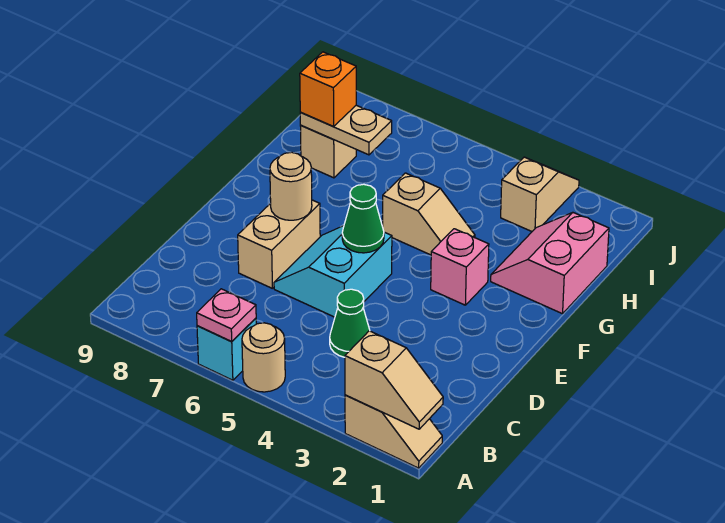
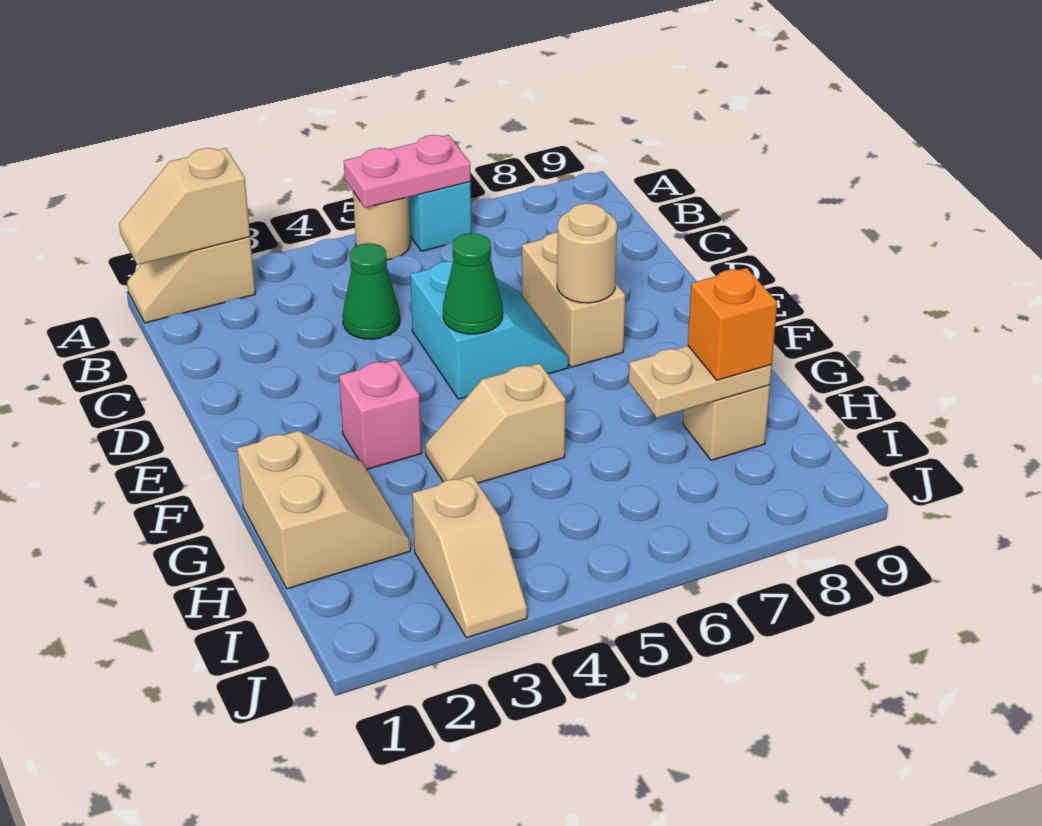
pink plate A6 level 2 -> pink plate A5:A6 level 2
pink slope G1:H2 level 1 top 1 -> tan slope G1:H2 level 1 top 1

